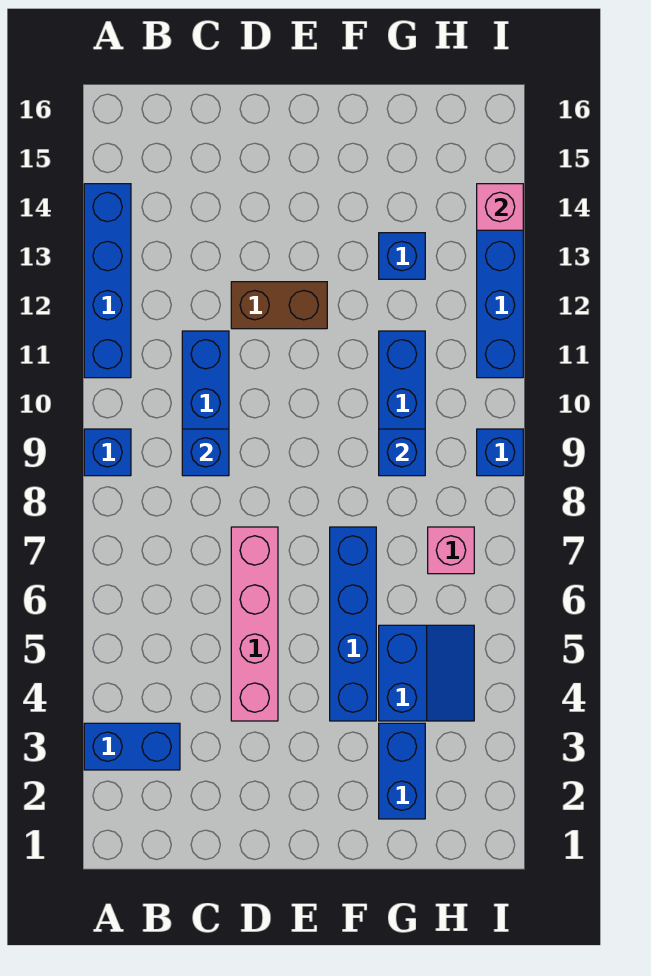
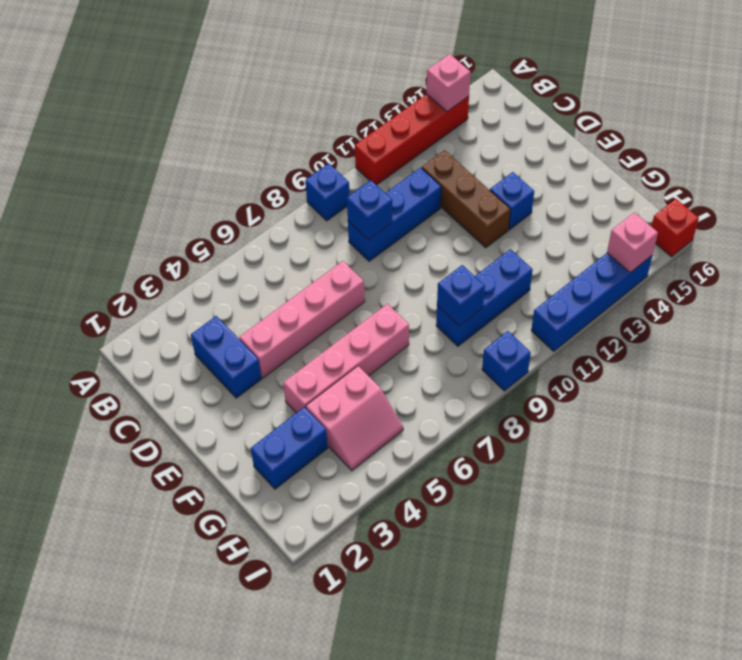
blue brick A3:B3 level 1 -> blue brick C3:D3 level 1
blue brick A11:A14 level 1 -> red brick A11:A14 level 1
brown brick D12:E12 level 1 -> brown brick C12:E12 level 1
blue brick F4:F7 level 1 -> pink brick F4:F7 level 1
blue slope G4:H5 level 1 top G -> pink slope G4:H5 level 1 top G
blue brick G13 level 1 -> blue brick E13 level 1
pink brick H7 level 1 -> pink brick A14 level 2
none -> red brick I16 level 1

